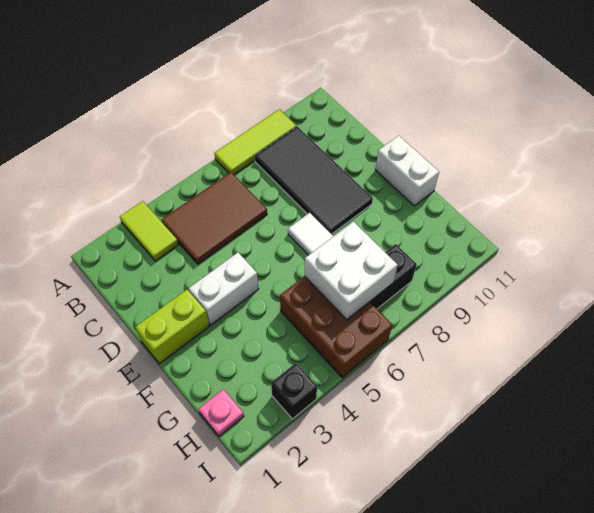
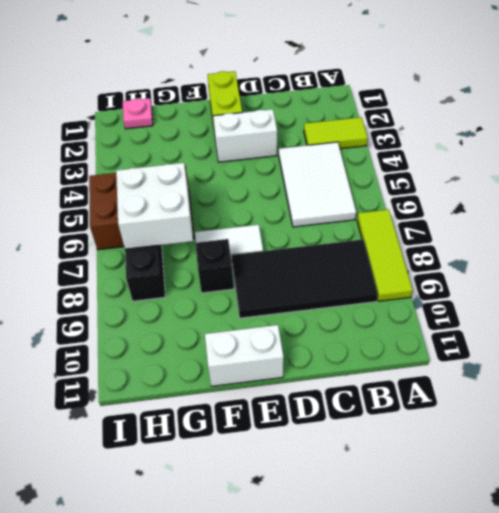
brown tile B4:C6 level 1 -> white tile B4:C6 level 1
white brick E3:E4 level 1 -> white brick D3:E3 level 1
black brick I3 level 1 -> black brick F8 level 1

